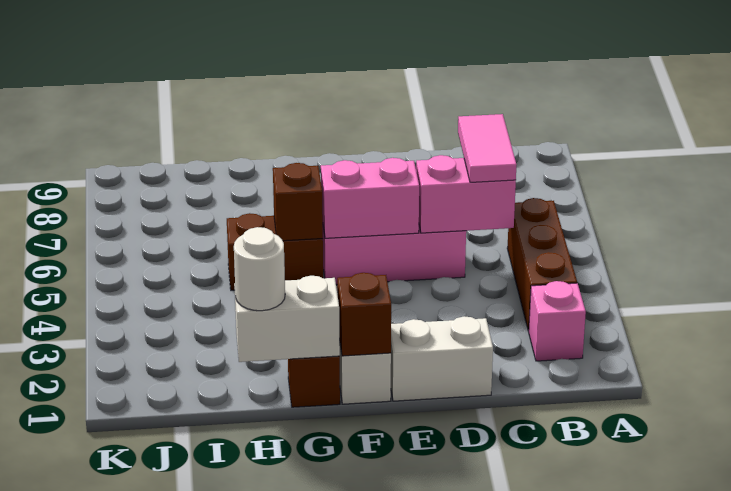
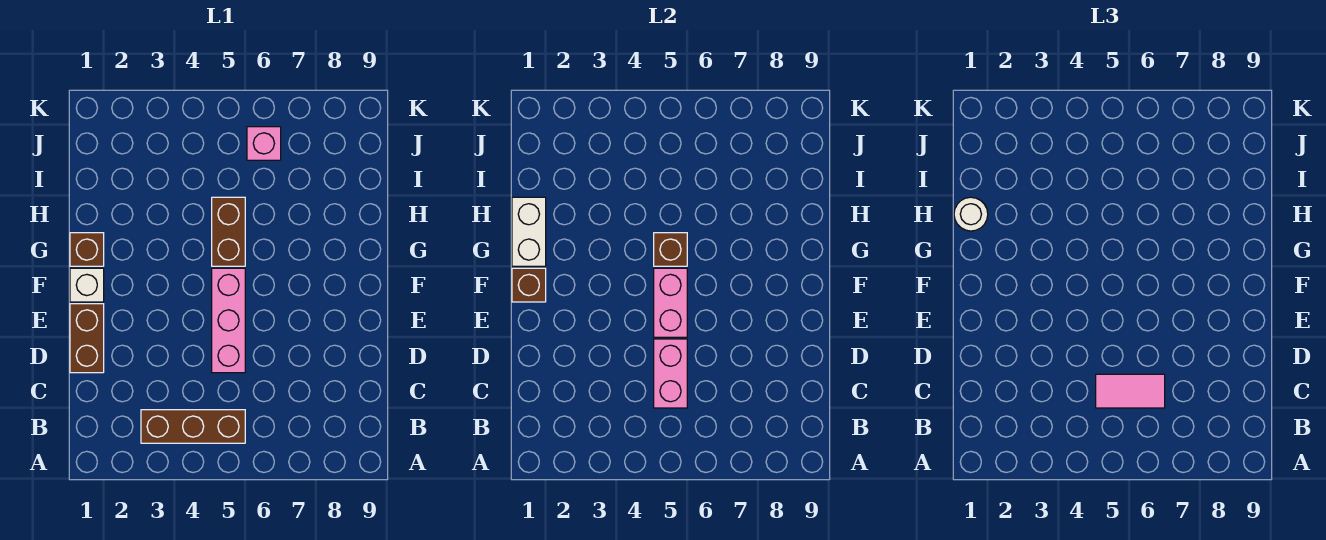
pink brick B2 level 1 -> pink brick J6 level 1
white brick D1:E1 level 1 -> brown brick D1:E1 level 1

